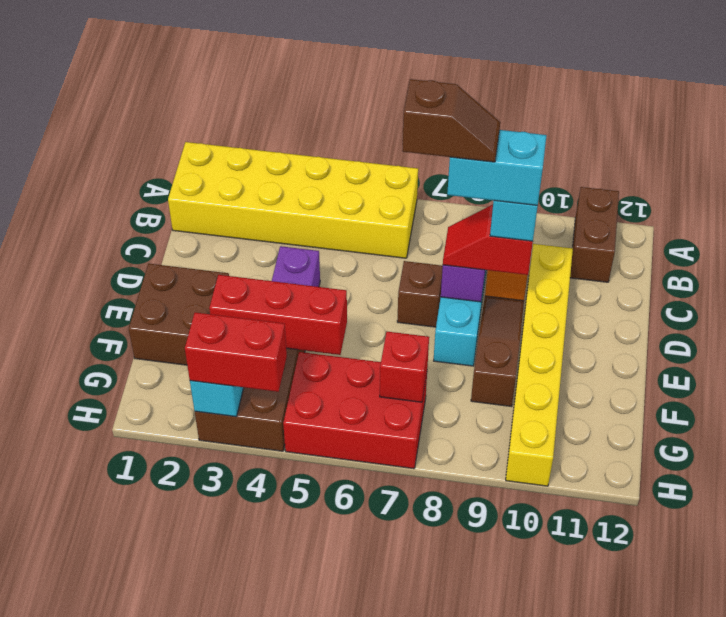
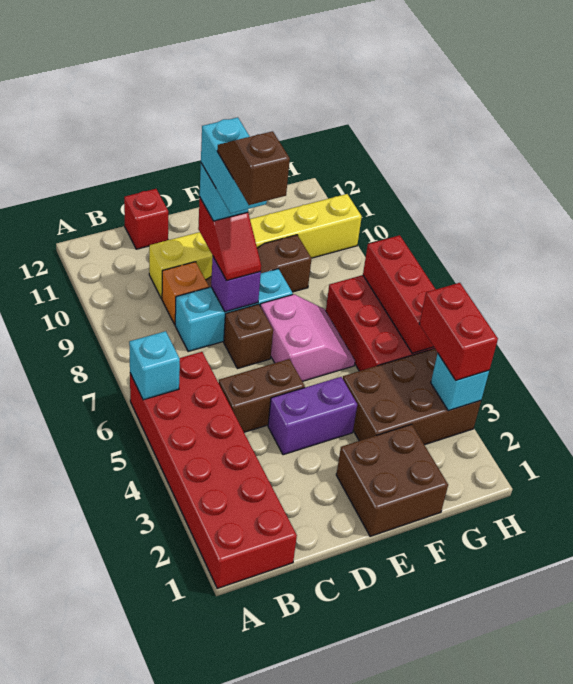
yellow brick A1:B6 level 1 -> red brick A1:B6 level 1
none -> cyan brick A6 level 2
brown brick A11:B11 level 1 -> brown brick C5:D5 level 1
none -> pink slope E6:F7 level 1 top E
red brick F3:F5 level 2 -> red brick H5:H7 level 2
red brick G7 level 2 -> red brick C12 level 1

